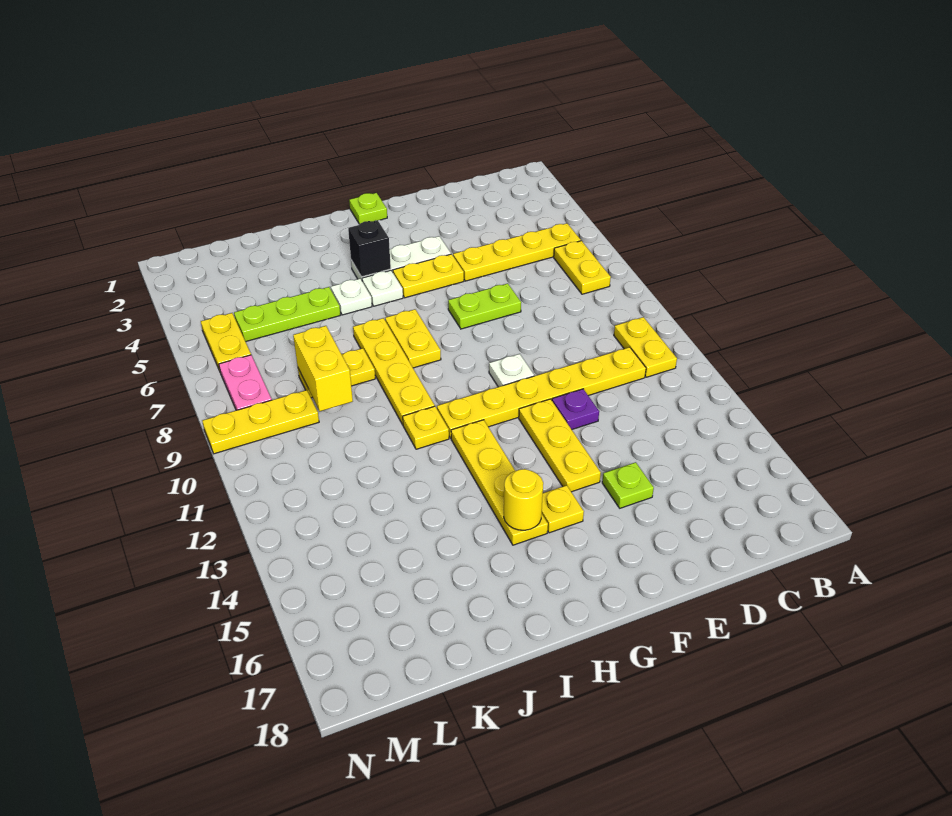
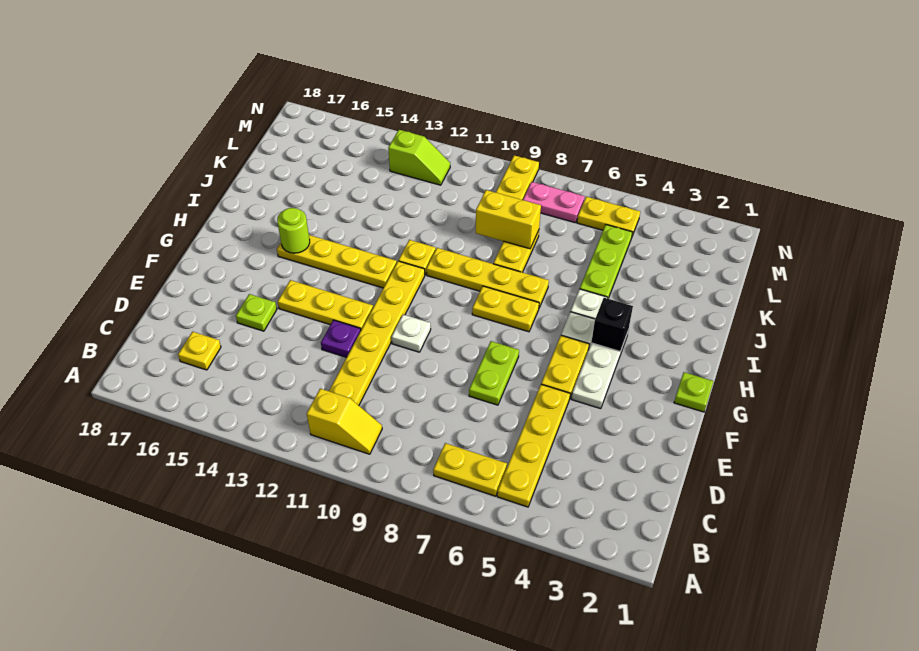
yellow plate B10:B11 level 1 -> yellow slope B10:B11 level 1 top 11
yellow plate G15 level 1 -> yellow plate C16 level 1
yellow round brick H15 level 2 -> lime round brick H15 level 2
none -> lime slope M12:M13 level 1 top 13

